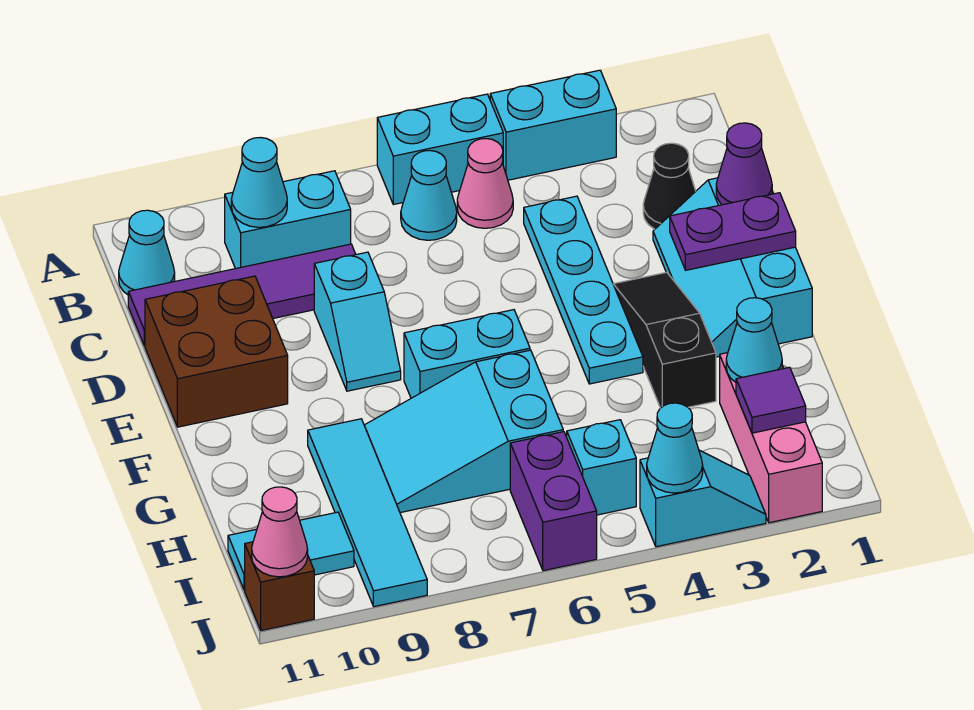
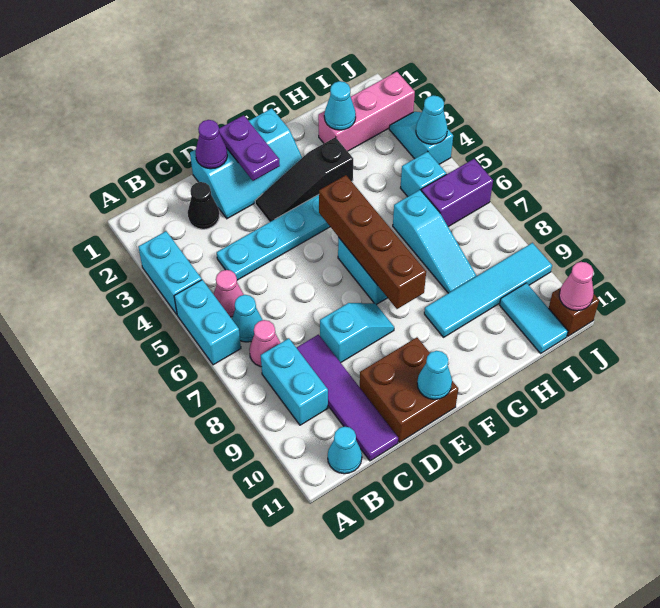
none -> pink cone B7 level 1
cyan cone B9 level 2 -> cyan cone E11 level 2
none -> brown brick F5:F8 level 2
cyan slope G6:H8 level 1 top 6 -> cyan slope H6:H8 level 1 top 6
purple tile I2 level 2 -> none

